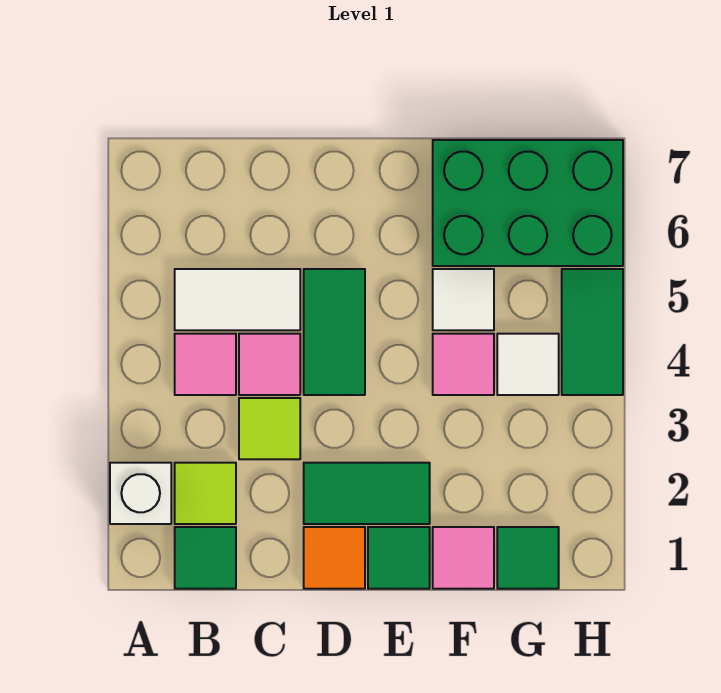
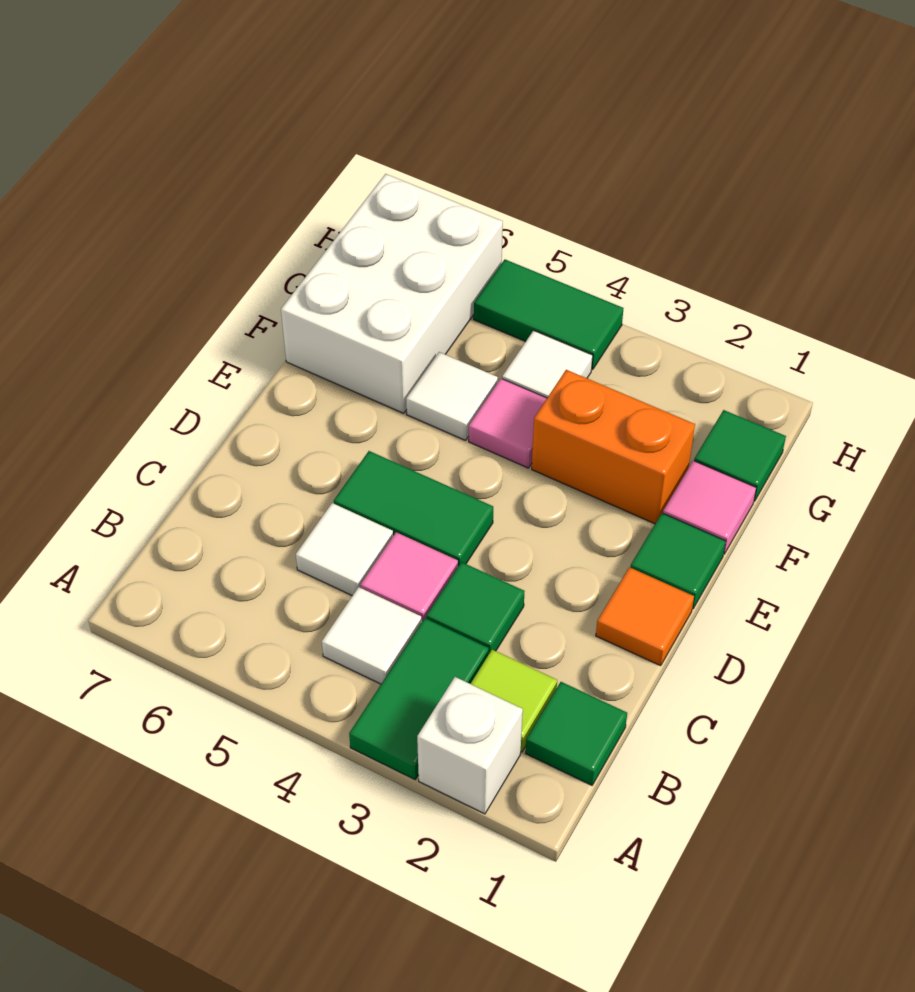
pink tile B4 level 1 -> white tile B4 level 1
white tile B5:C5 level 1 -> white tile C5 level 1
lime tile C3 level 1 -> green tile C3 level 1
green tile D2:E2 level 1 -> green tile A3:B3 level 1
none -> orange brick F2:F3 level 1
green brick F6:H7 level 1 -> white brick F6:H7 level 1

